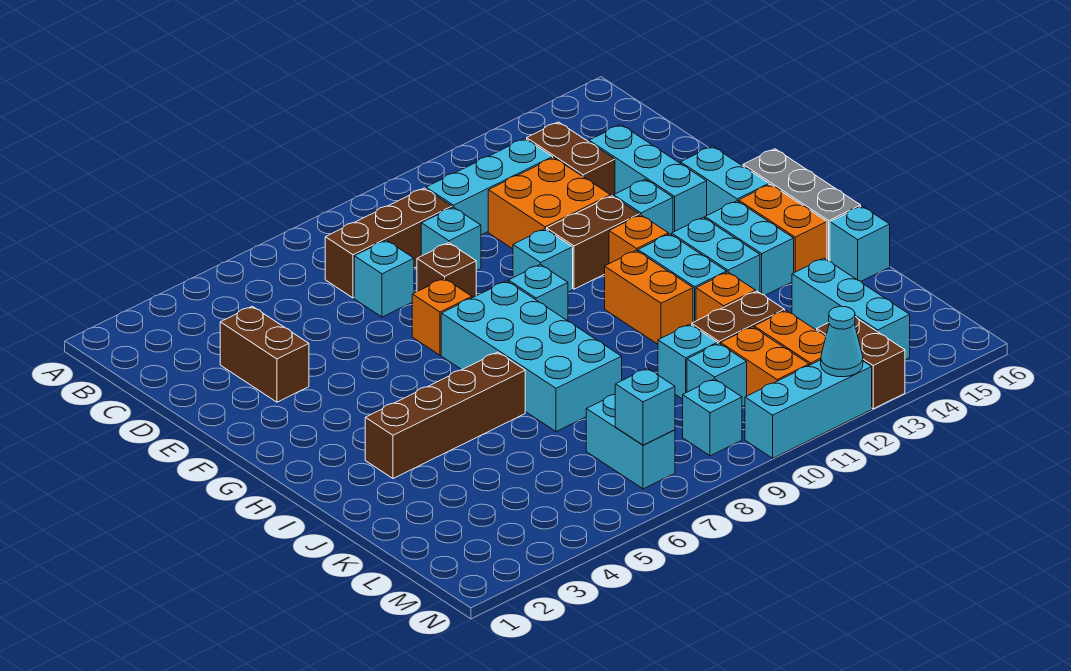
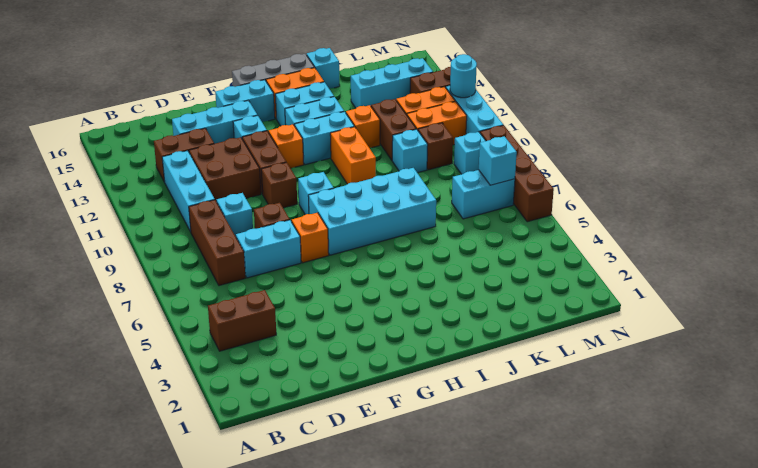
brown brick D3:E3 level 1 -> brown brick B4:C4 level 1
cyan brick D7 level 1 -> cyan brick D7:E7 level 1
orange brick D11:E12 level 1 -> brown brick D11:E12 level 1
cyan brick F10 level 1 -> brown brick F10 level 1
orange brick H11:I11 level 1 -> orange brick I10:I11 level 1
brown brick I3:I6 level 1 -> brown brick N6:N9 level 1
cyan brick L10 level 1 -> brown brick L10 level 1
cyan cone N12 level 2 -> cyan round brick N12 level 2

